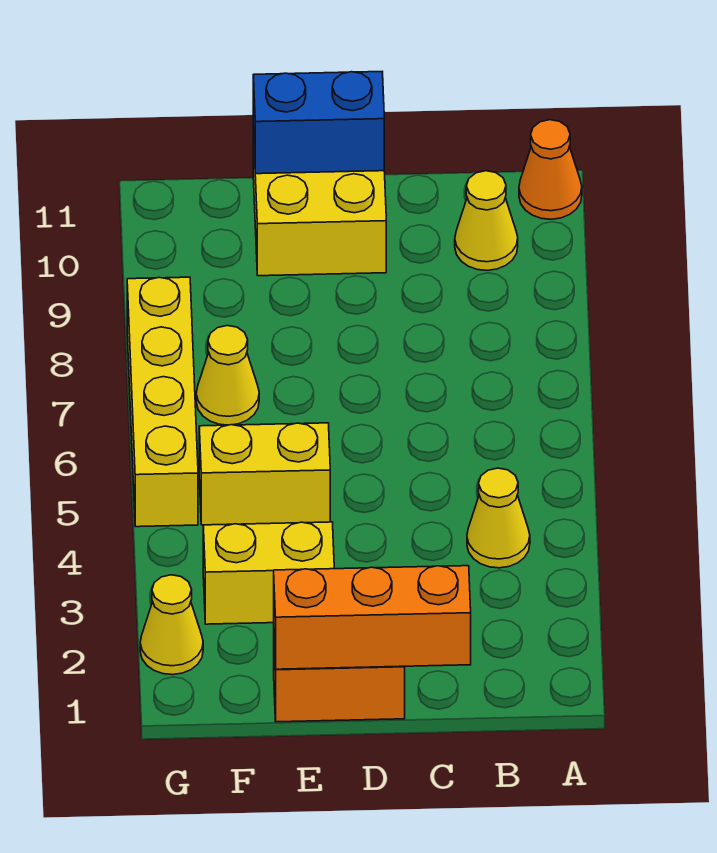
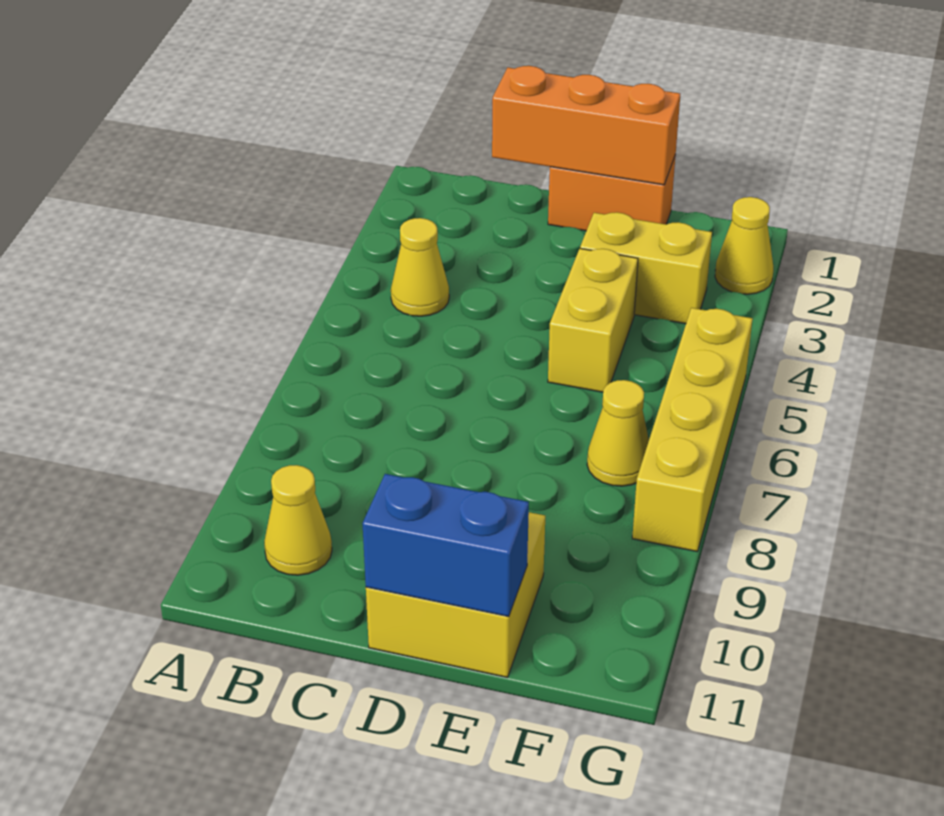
orange cone A11 level 1 -> none
yellow brick E5:F5 level 1 -> yellow brick E4:E5 level 1

